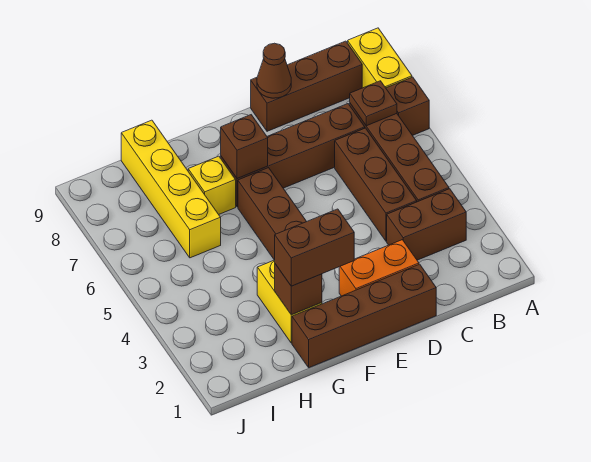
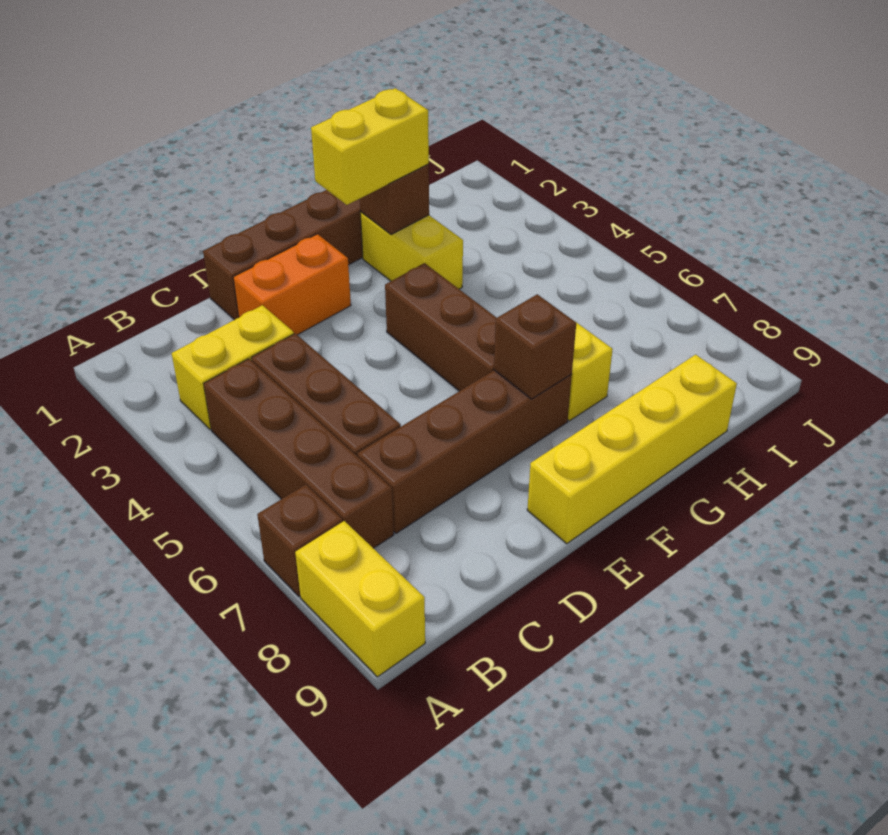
brown brick B3:C3 level 1 -> yellow brick B3:C3 level 1
brown plate B7 level 2 -> none
brown brick B9:D9 level 1 -> none
brown cone D9 level 2 -> none
brown brick F2:G2 level 3 -> yellow brick F2:G2 level 3
yellow brick H6:H9 level 1 -> yellow brick E9:H9 level 1

